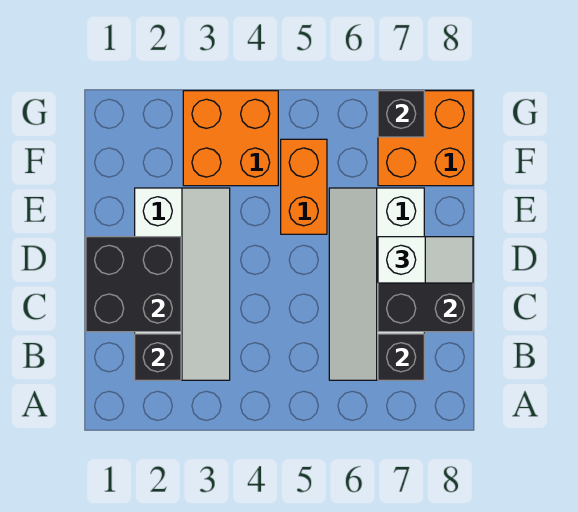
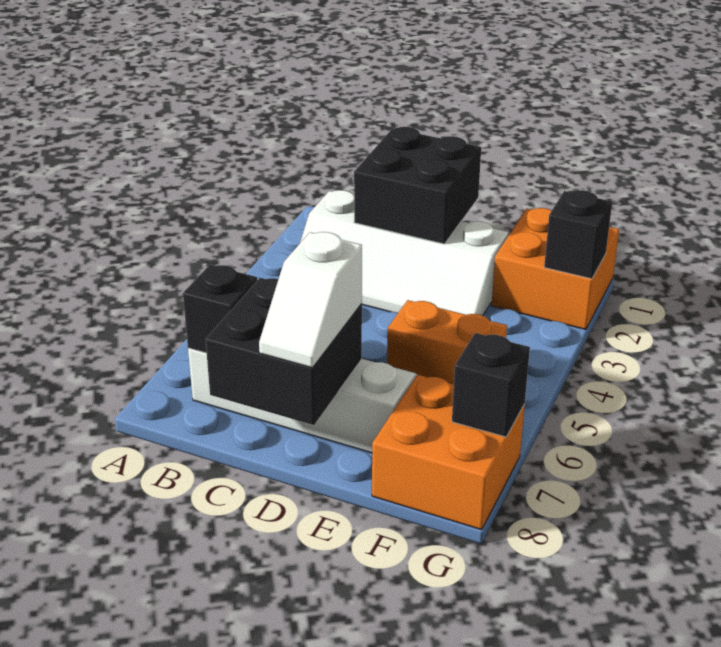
black brick B2 level 2 -> black brick G2 level 2
orange brick F3:G4 level 1 -> orange brick F1:G2 level 1

